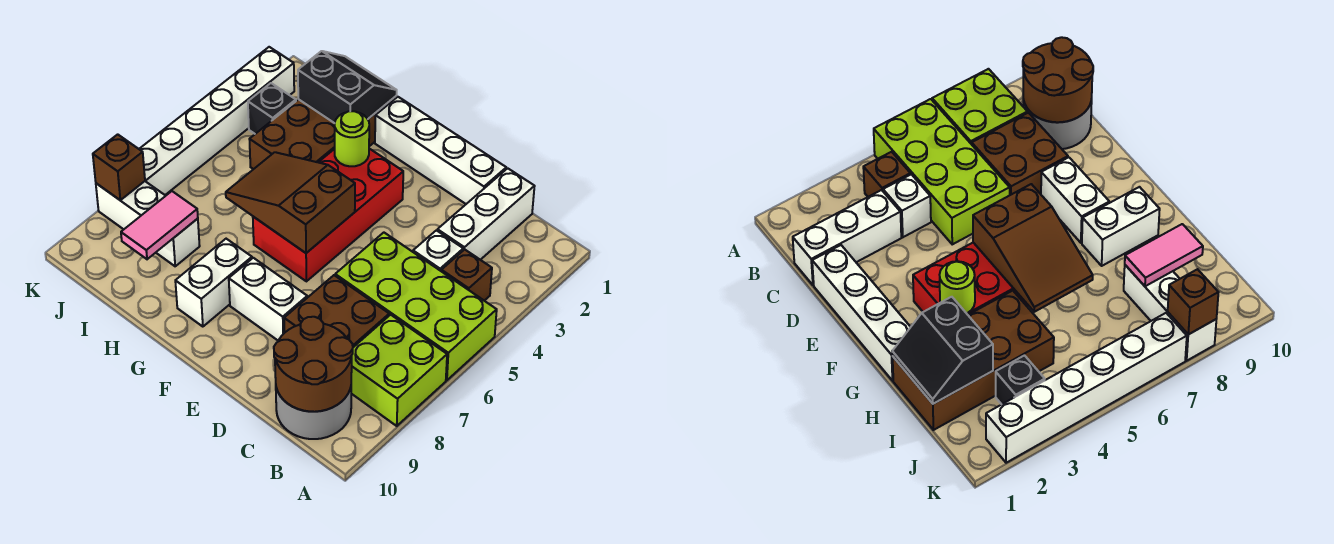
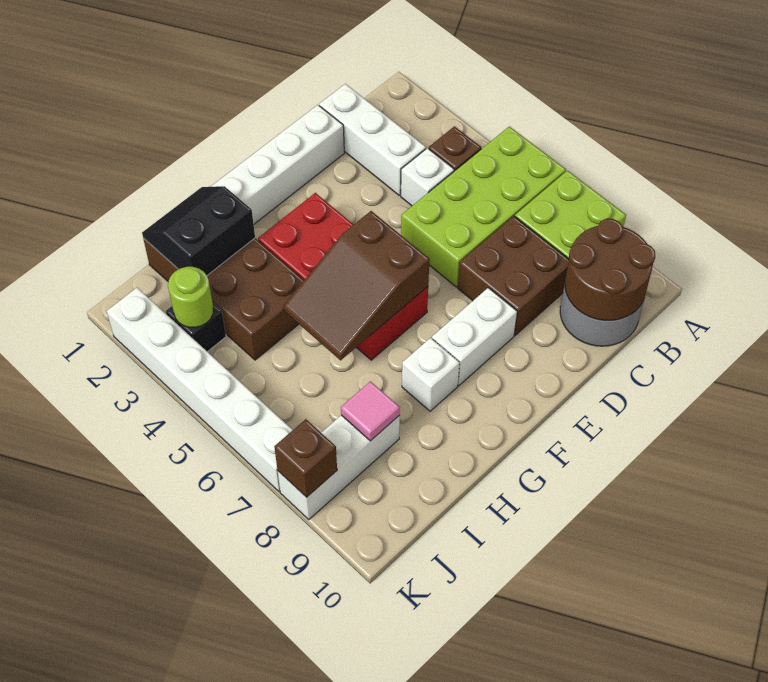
lime round brick G3 level 2 -> lime round brick J3 level 2
white brick G8:G9 level 1 -> white brick G8 level 1
pink tile I8:I9 level 2 -> pink tile I8 level 2

